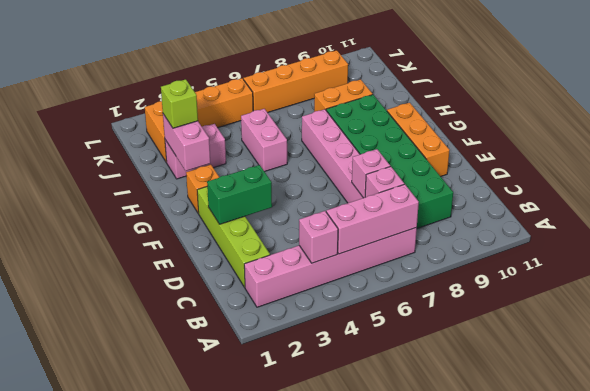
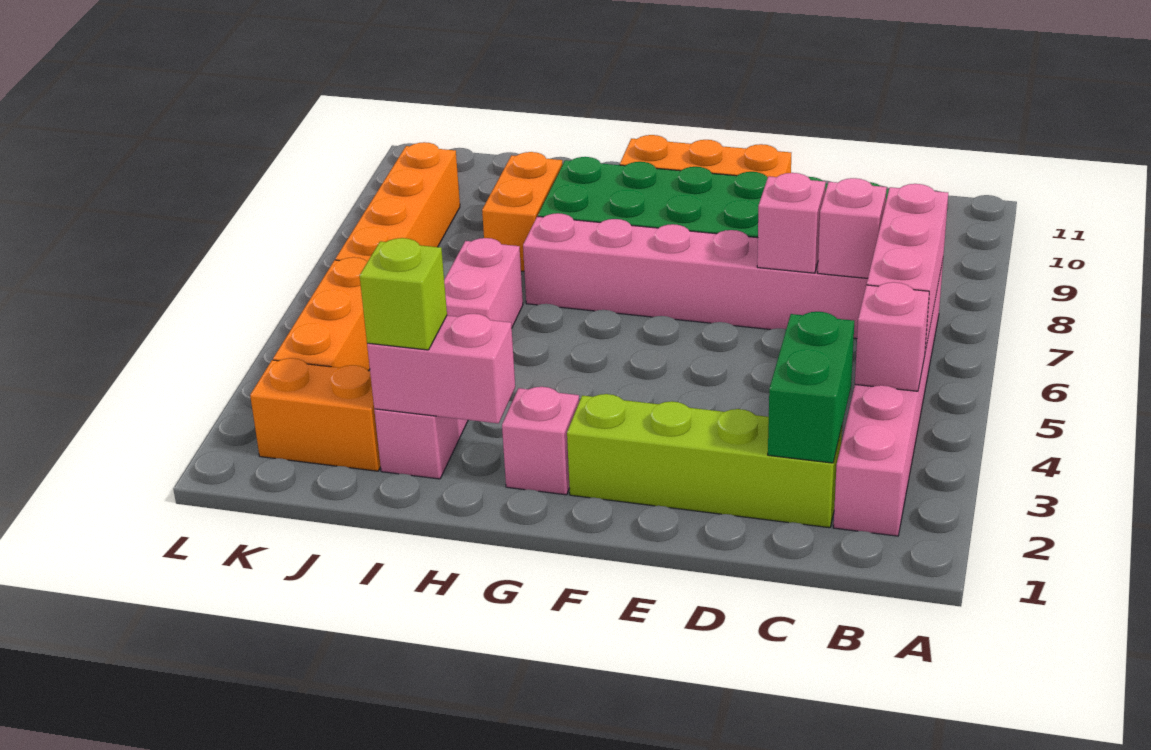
green brick E2:E3 level 2 -> green brick C2:C3 level 2
orange brick G2 level 1 -> pink brick G2 level 1
pink brick H5:I5 level 1 -> pink brick I5:I6 level 1

